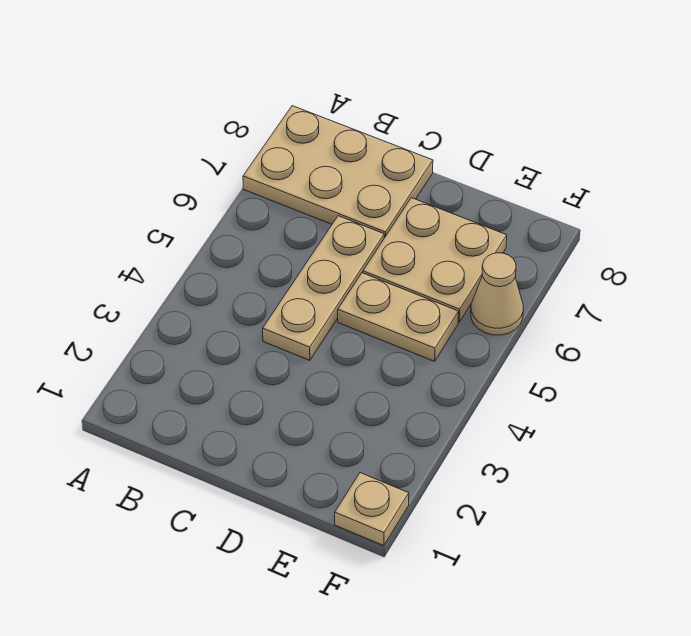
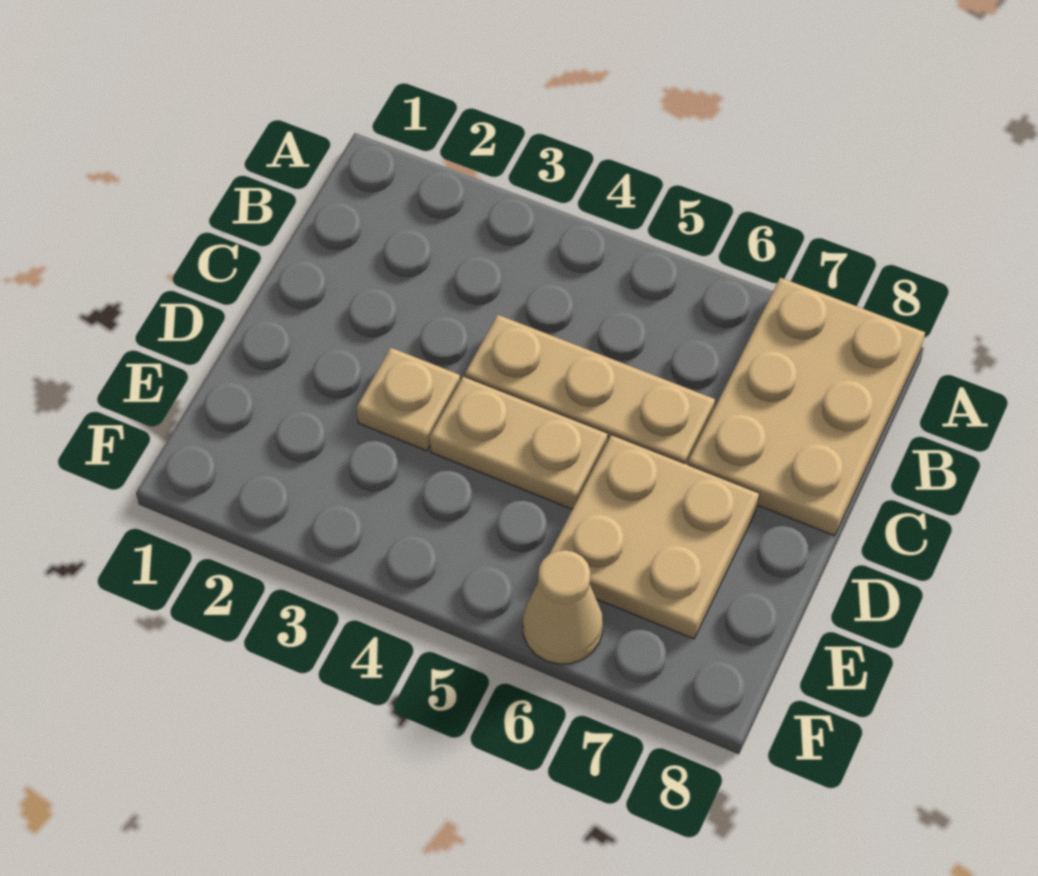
tan plate D5:E5 level 1 -> tan plate D4:D5 level 1
tan plate F1 level 1 -> tan plate D3 level 1

